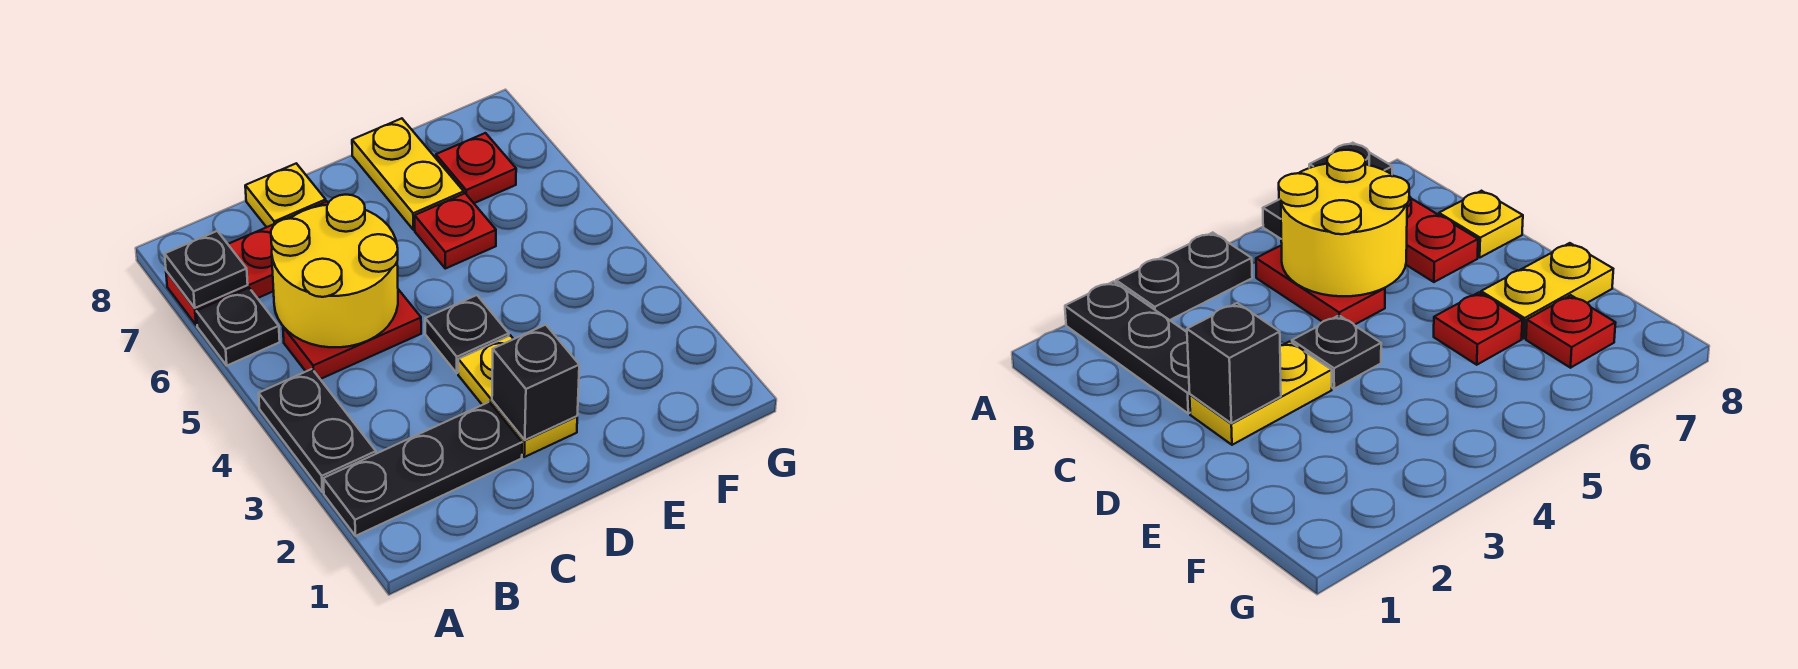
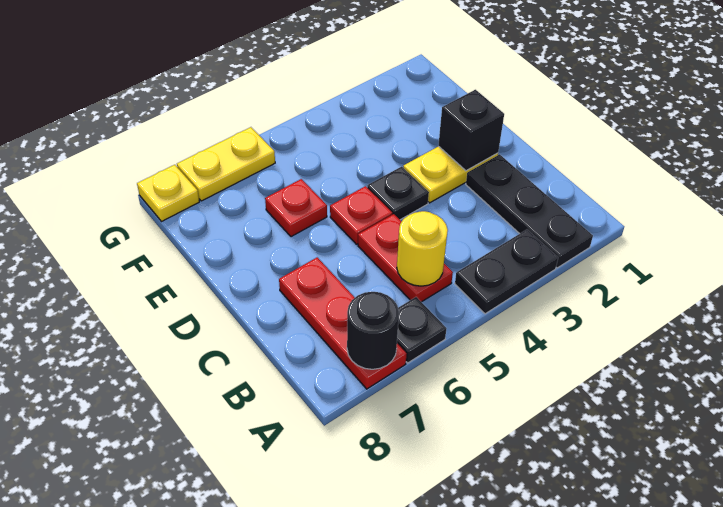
black plate A7 level 2 -> black round brick A7 level 2
yellow round brick B5:C6 level 2 -> yellow round brick B5 level 2
yellow plate C8 level 1 -> yellow plate G8 level 1
yellow plate E7:E8 level 1 -> yellow plate G6:G7 level 1
red plate F7 level 1 -> red plate D5 level 1

